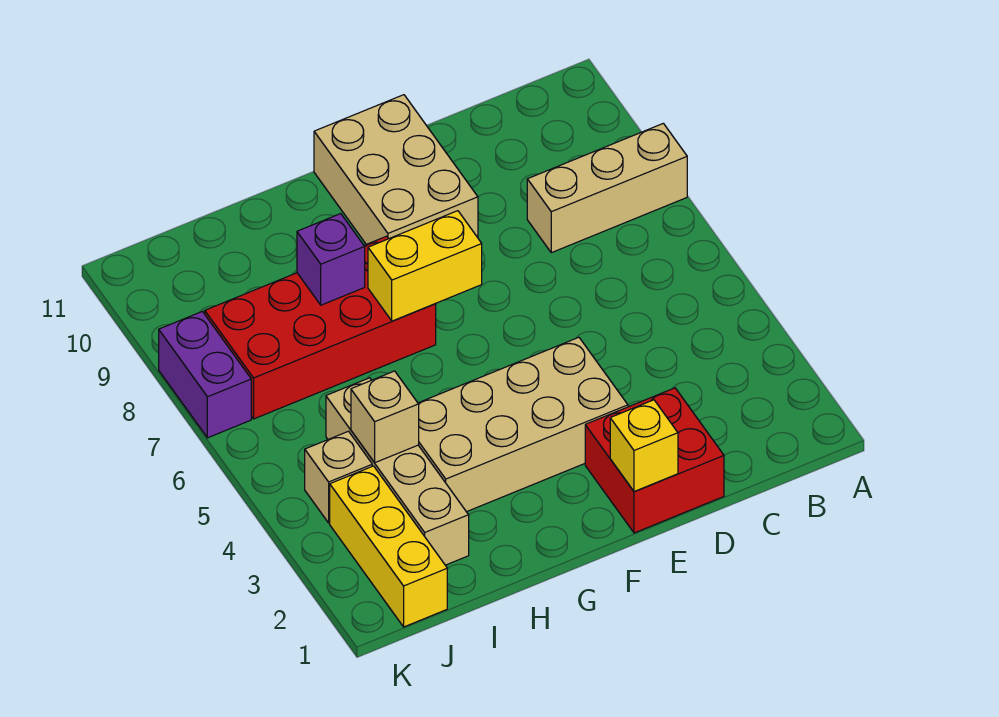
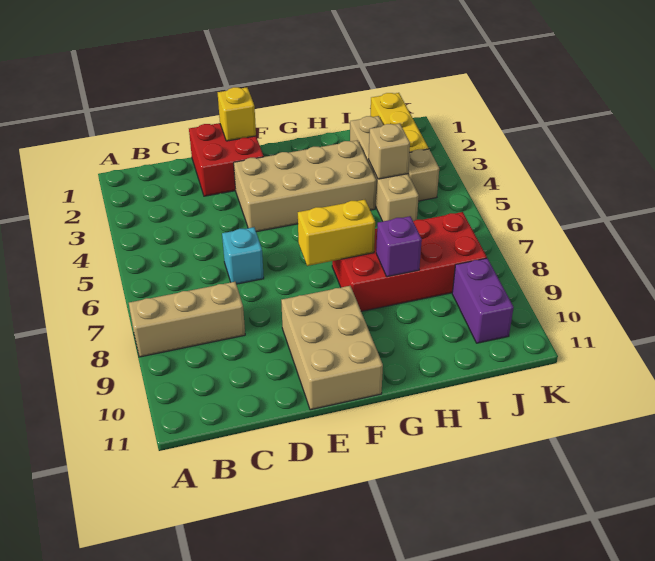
none -> cyan brick D6 level 1
purple brick K7:K8 level 1 -> purple brick J9:J10 level 1

